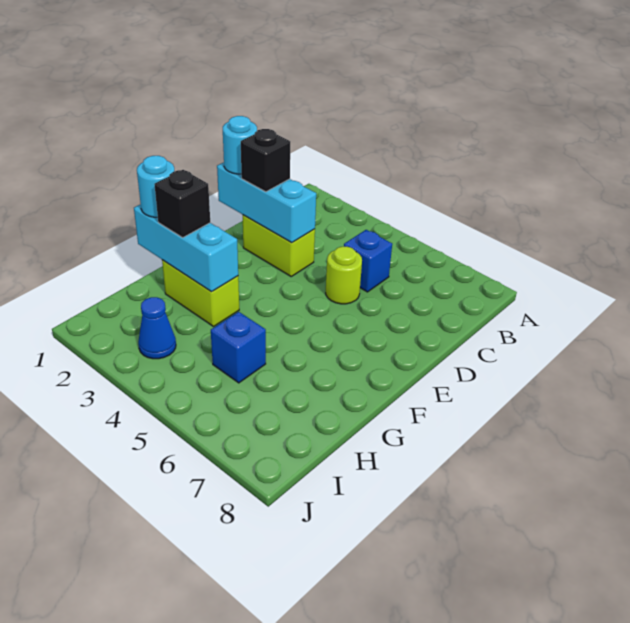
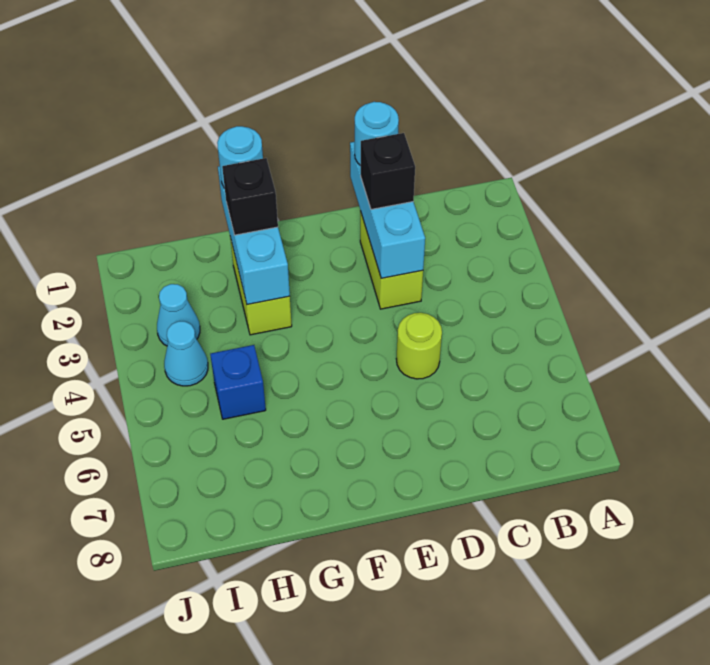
blue brick C5 level 1 -> none
blue cone I3 level 1 -> cyan cone I3 level 1
none -> cyan cone I4 level 1

